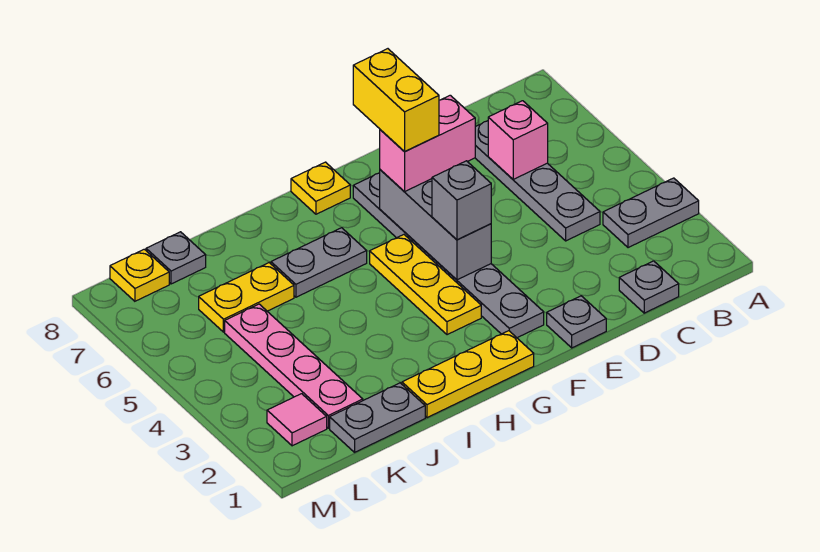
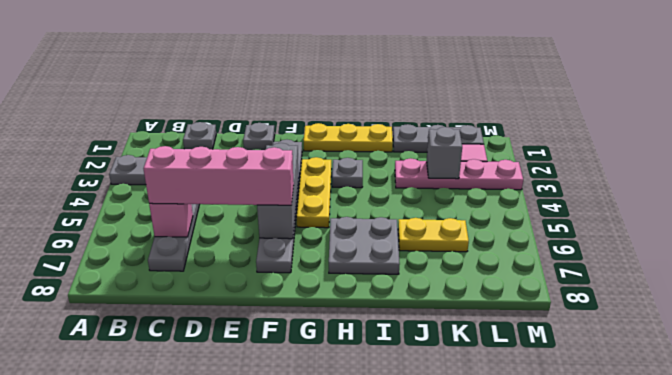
pink brick E6:F6 level 3 -> pink brick C6:F6 level 3
grey brick F4 level 3 -> grey brick K3 level 2
yellow brick F6:F7 level 4 -> none
yellow plate G8 level 1 -> none
grey plate H6:I6 level 1 -> grey plate H6:I7 level 1
grey plate J1:K1 level 1 -> grey plate J1:L1 level 1
pink plate K2:K5 level 1 -> pink plate J3:M3 level 1
grey plate K8 level 1 -> grey plate H3 level 1
yellow plate L8 level 1 -> none

